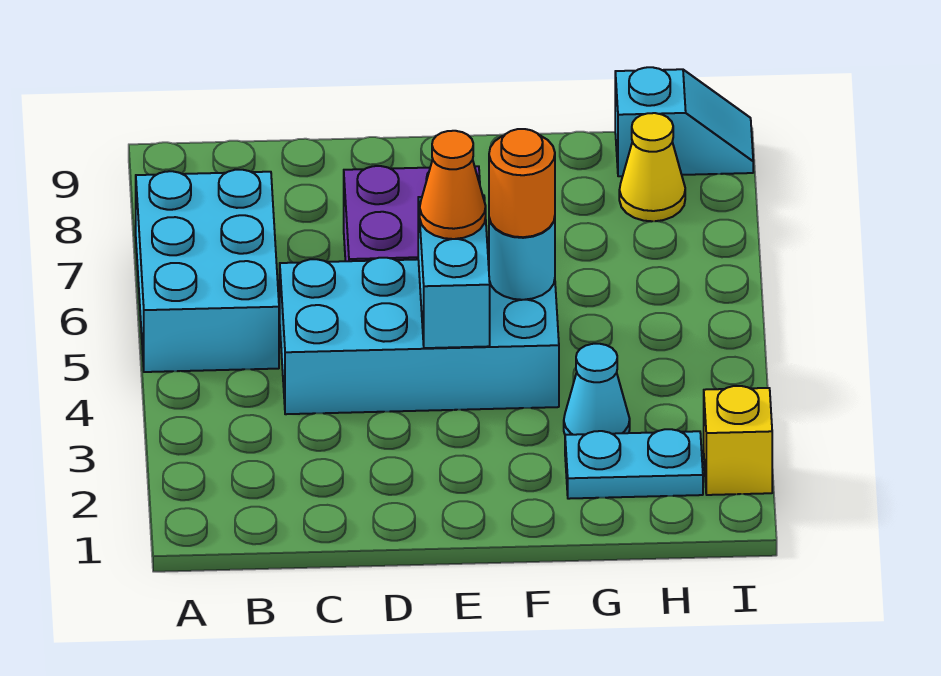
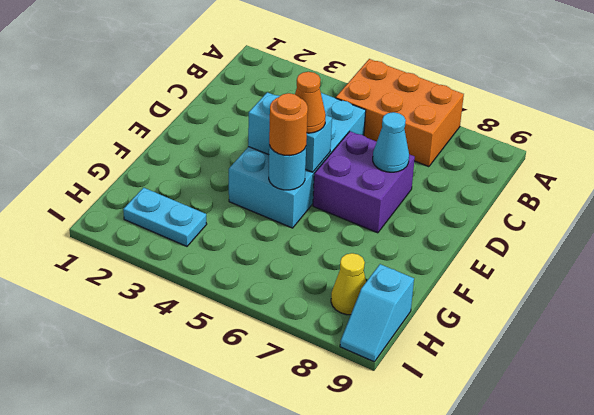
cyan brick A5:B7 level 1 -> orange brick A5:B7 level 1
cyan plate G2:H2 level 1 -> cyan plate H2:H3 level 1
cyan cone G3 level 1 -> cyan cone D7 level 2
yellow brick I2 level 1 -> none

